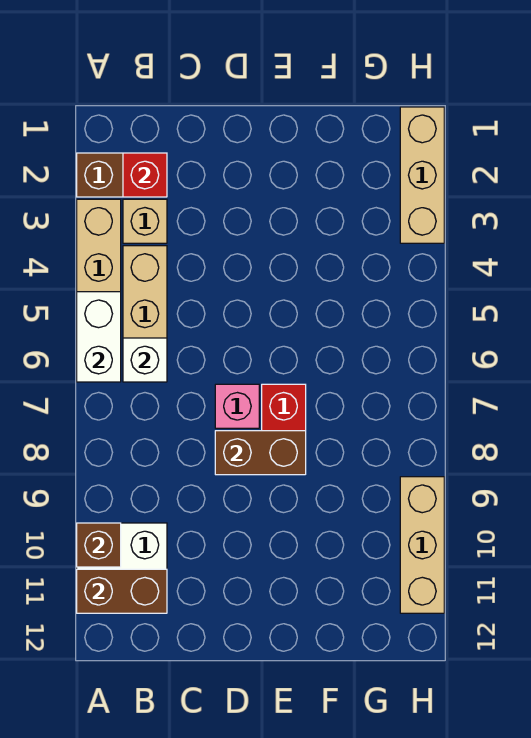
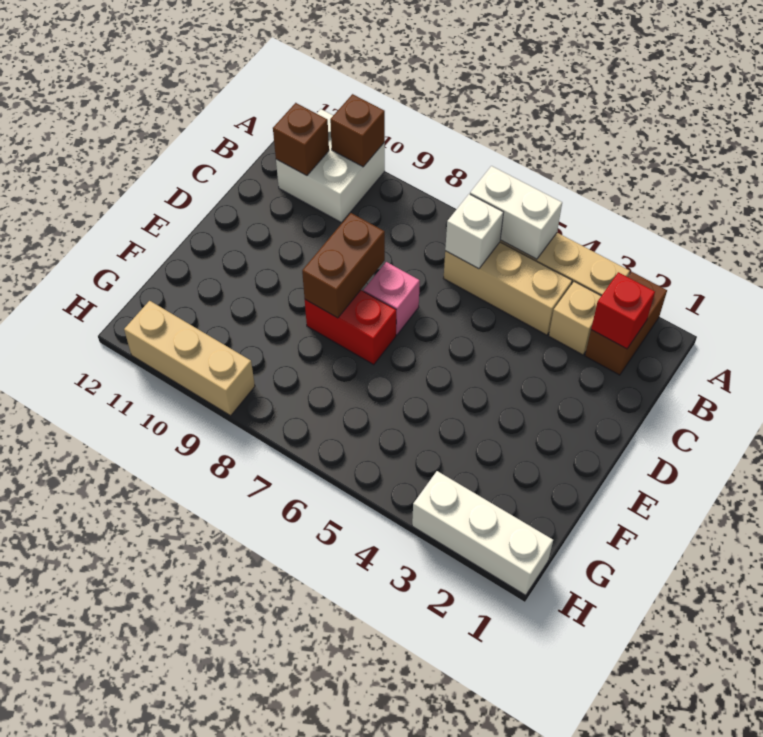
brown brick A11:B11 level 2 -> brown brick B11 level 2
tan brick H1:H3 level 1 -> white brick H1:H3 level 1

